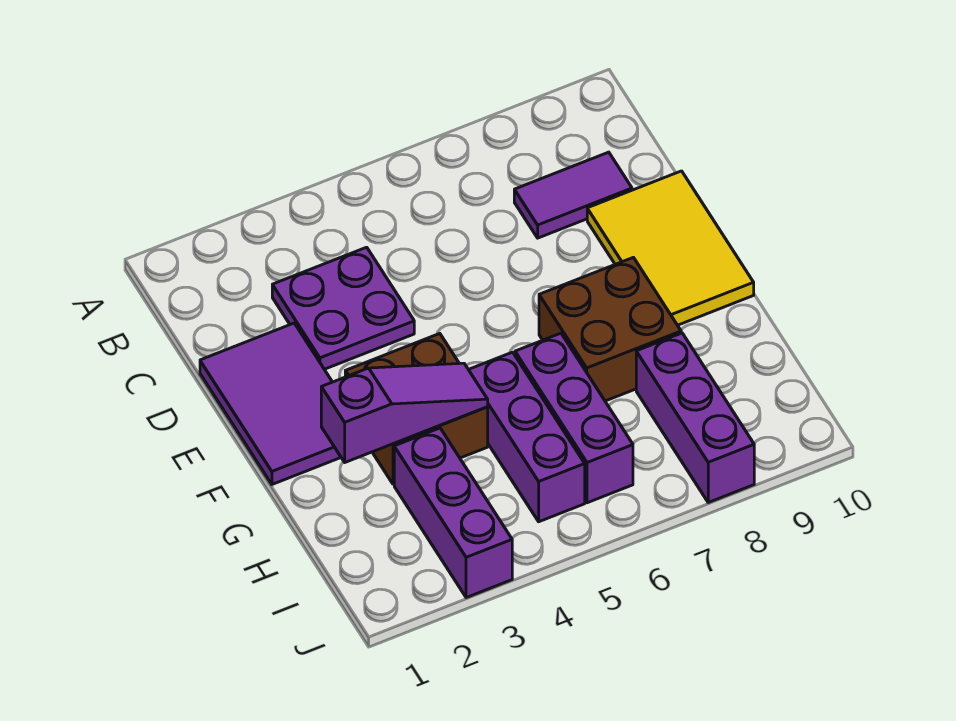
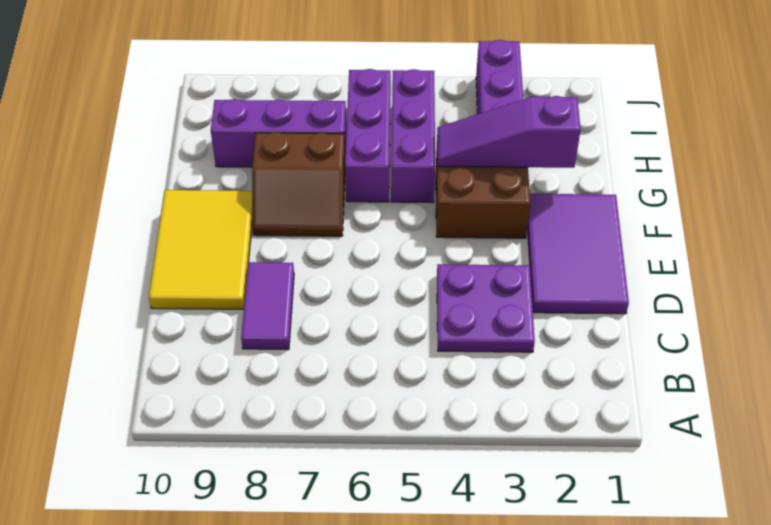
purple tile C8:C9 level 1 -> purple tile C8:D8 level 1
brown brick F7:G8 level 1 -> brown slope F7:G8 level 1 top G
purple brick H8:J8 level 1 -> purple brick H7:H9 level 1

